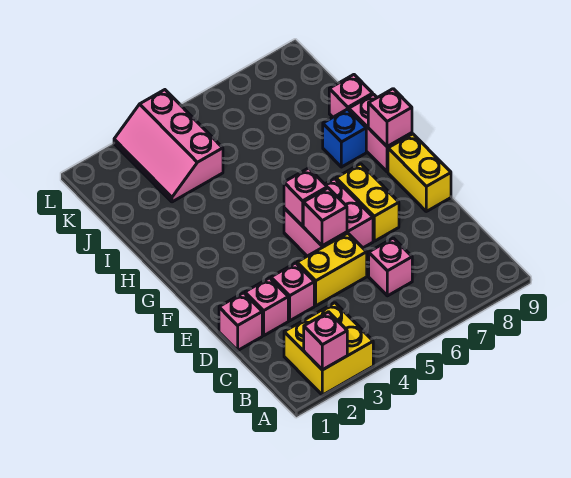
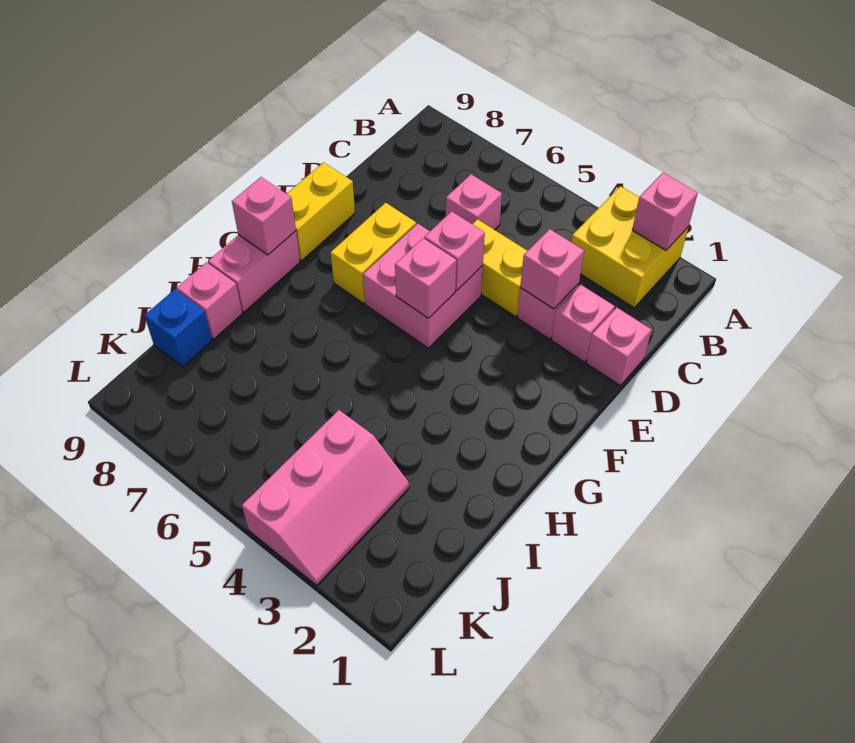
none -> pink brick D3 level 2
blue brick H8 level 1 -> blue brick J9 level 1

